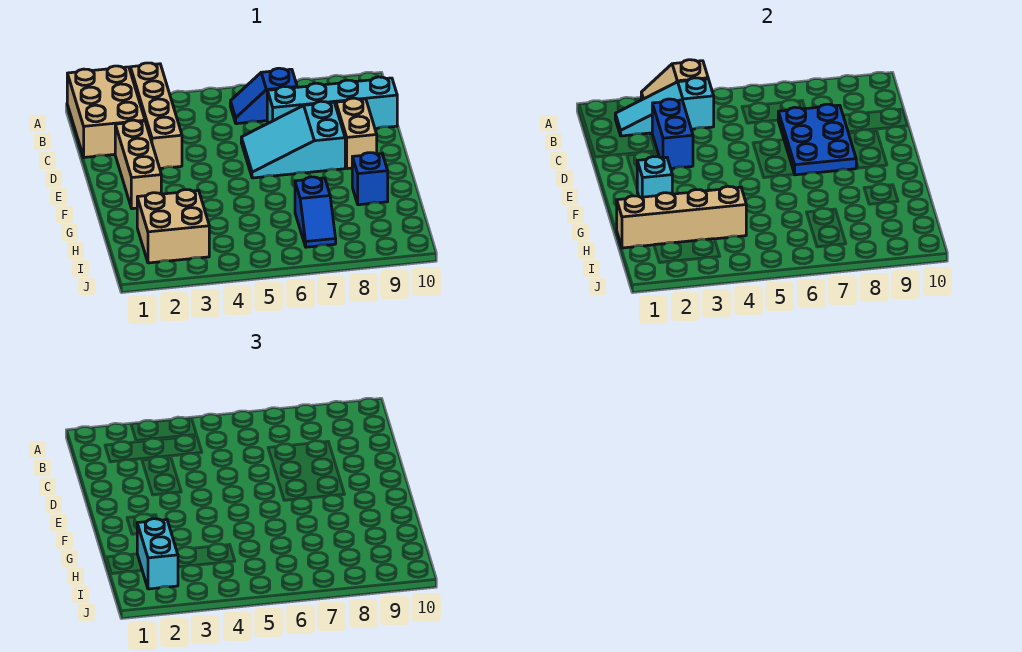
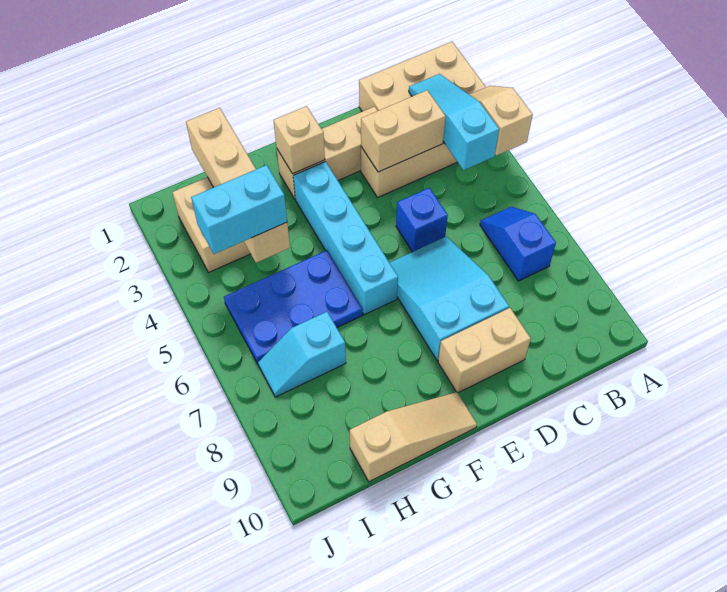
blue brick C3:D3 level 2 -> tan brick C3:D3 level 2
cyan brick C7:C10 level 1 -> cyan brick F3:F6 level 1
blue plate C7:E8 level 2 -> blue plate G5:I6 level 1
cyan brick F2 level 2 -> tan brick F2 level 2
none -> tan slope F10:H10 level 1 top H
blue brick G9 level 1 -> blue brick D5 level 1
cyan brick H2:I2 level 3 -> cyan brick H4:I4 level 3
blue slope H7:I7 level 1 top H -> cyan slope H7:I7 level 1 top H

